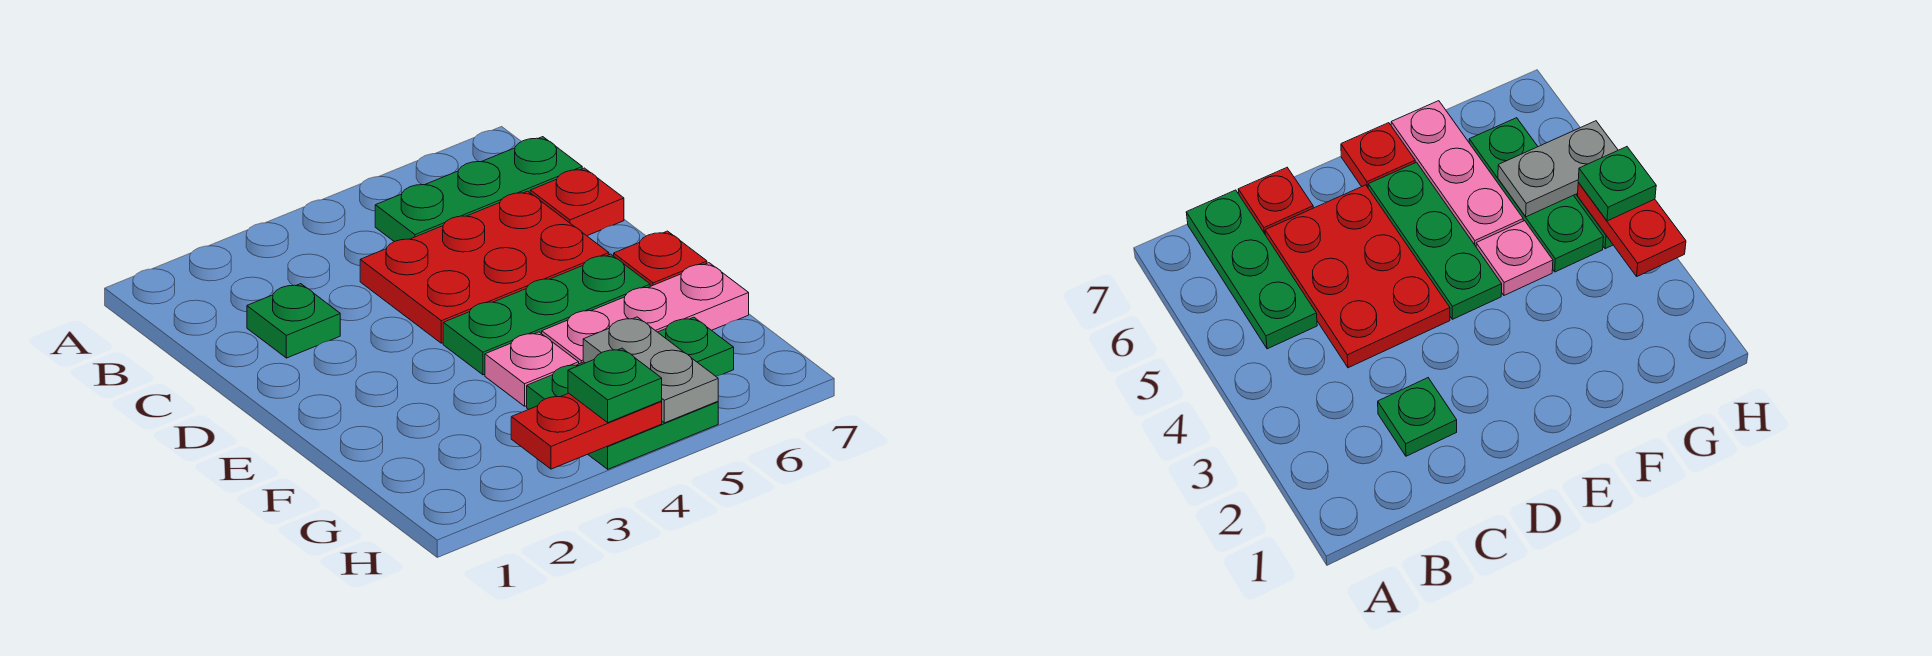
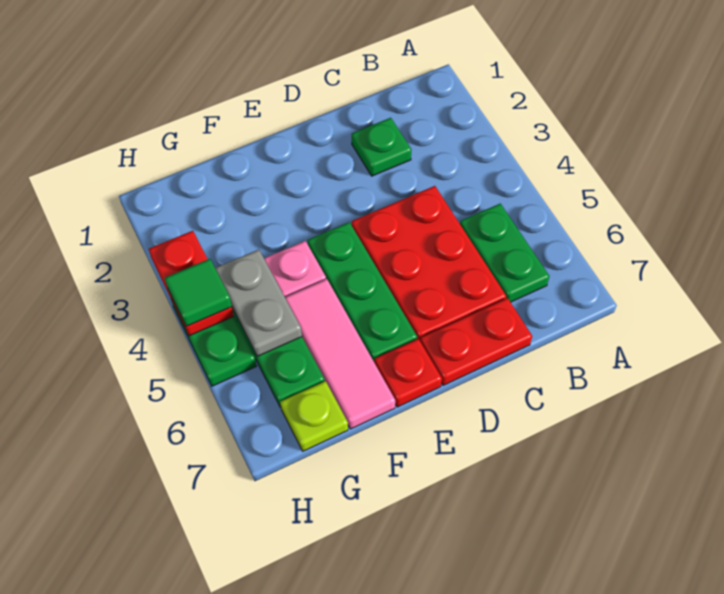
green plate B5:B7 level 1 -> green plate B5:B6 level 1
red plate C7 level 1 -> red plate C7:D7 level 1
pink plate F5:F7 level 1 -> pink tile F5:F7 level 1
grey plate G5:H5 level 2 -> grey plate G4:G5 level 2
none -> lime plate G7 level 1
green plate H4 level 3 -> green tile H4 level 3

